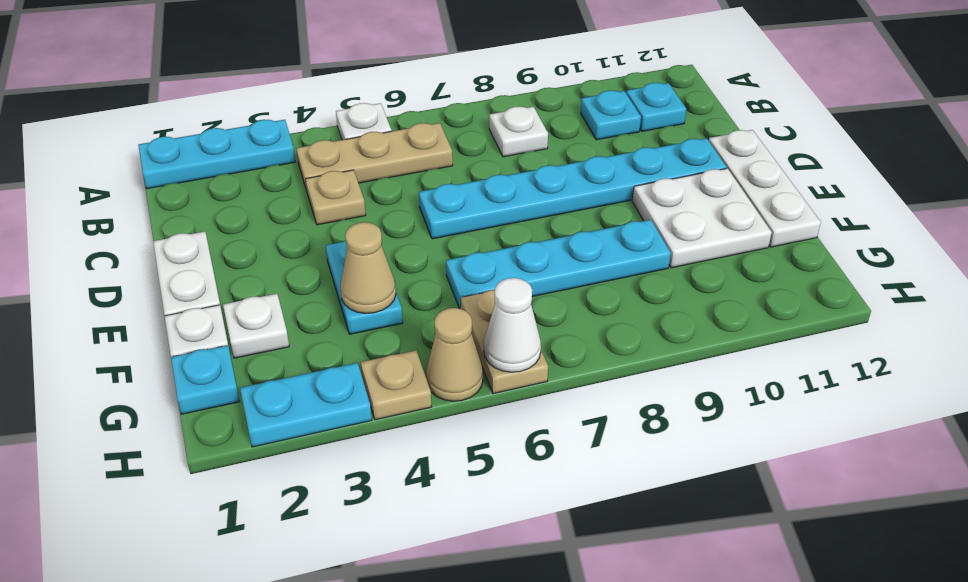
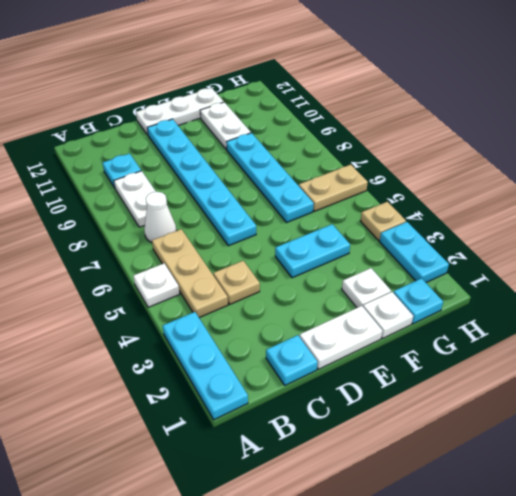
white plate B8 level 1 -> white plate B8:B9 level 1
cyan plate B11 level 1 -> cyan plate C1 level 1
white plate E10:F11 level 1 -> white plate F10:F11 level 1
tan cone F4 level 2 -> none
tan cone H5 level 1 -> none
white cone H6 level 2 -> white cone B7 level 1

